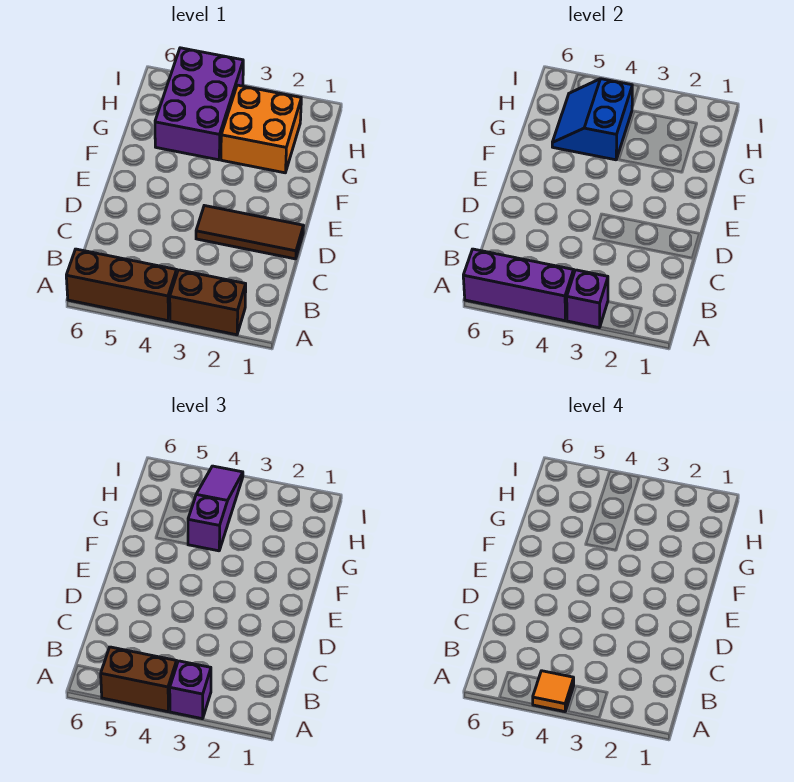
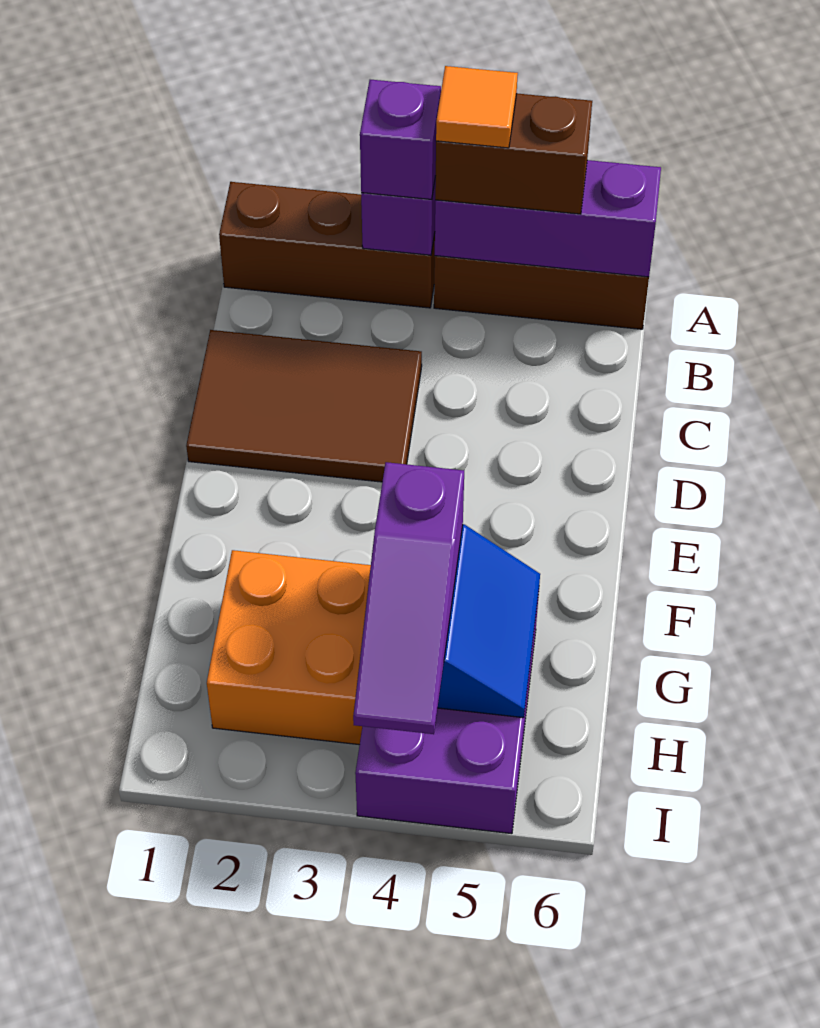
brown brick A2:A3 level 1 -> brown brick A1:A3 level 1
brown tile D1:D3 level 1 -> brown tile C1:D3 level 1

